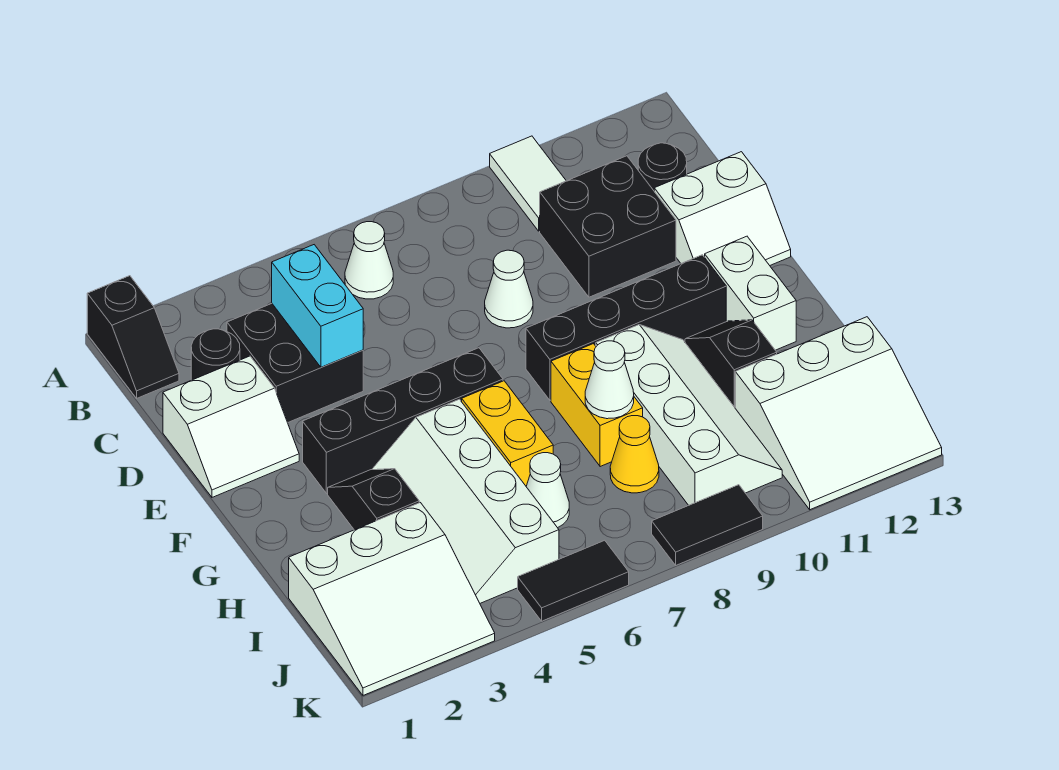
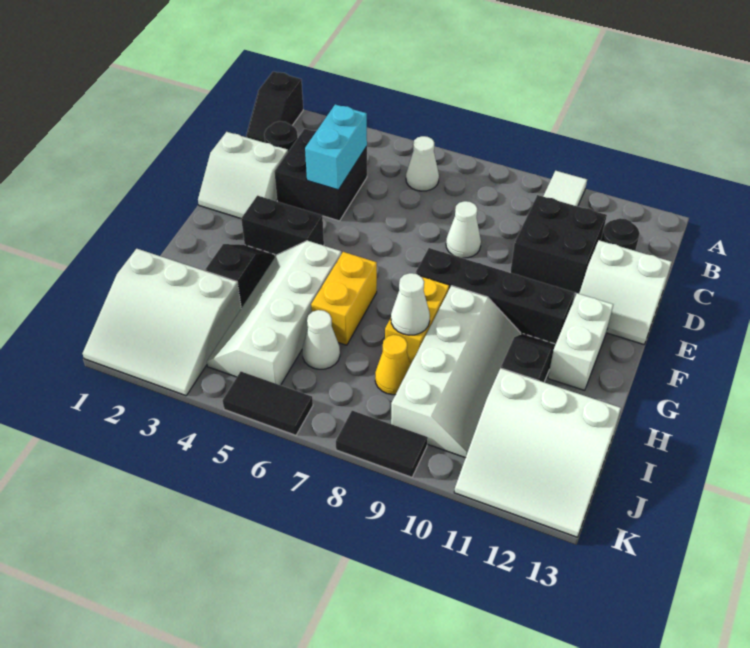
black brick F3:F6 level 1 -> black brick F3:F4 level 1

